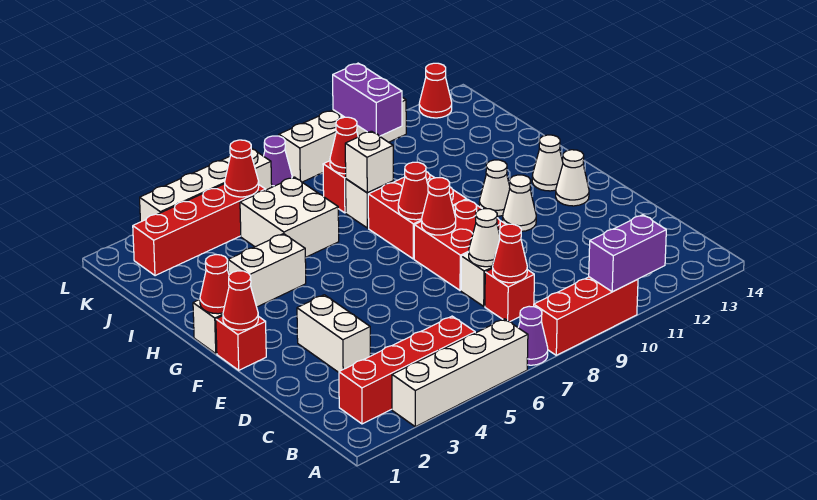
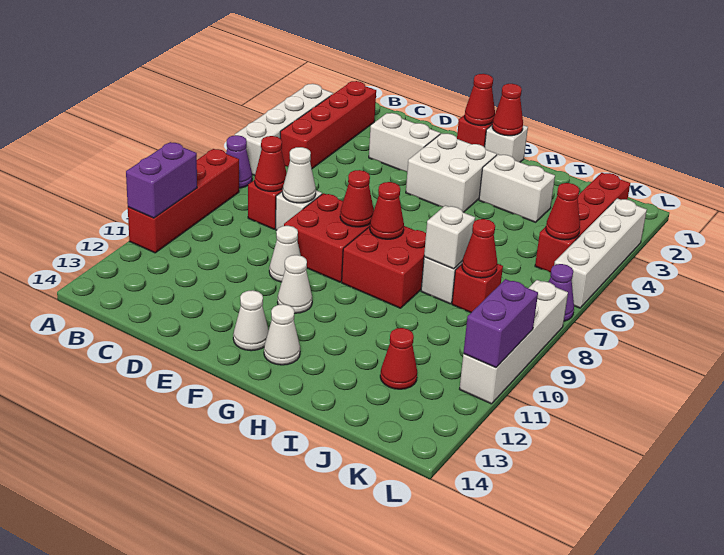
red brick A8:A10 level 1 -> red brick A8:A11 level 1
white cone G11 level 1 -> white cone E10 level 1
white brick H3:H4 level 1 -> white brick H3:I3 level 1
white brick I5:J6 level 1 -> white brick F3:G4 level 1
purple brick K10:L10 level 2 -> purple brick L10:L11 level 2
red cone L13 level 1 -> red cone J12 level 1

